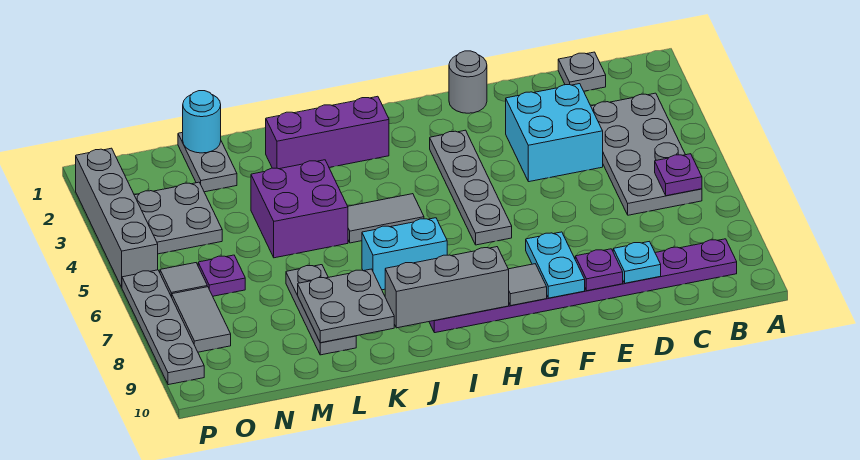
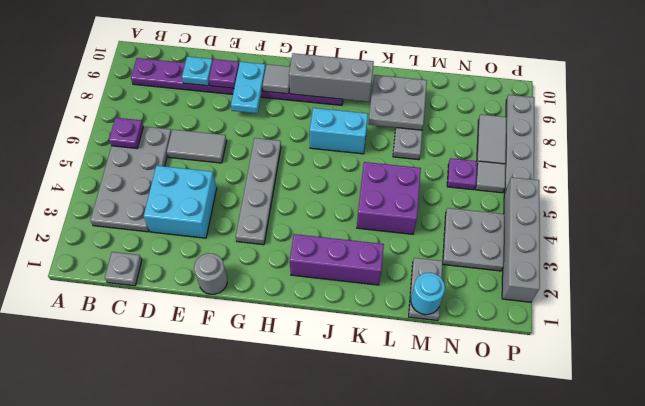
grey tile I5:J5 level 1 -> grey tile D6:E6 level 1

